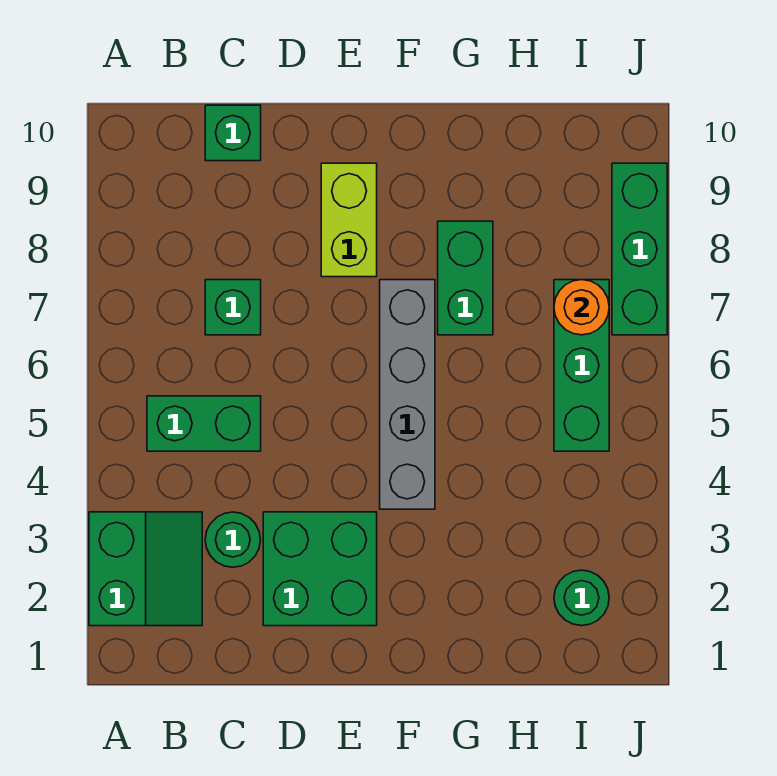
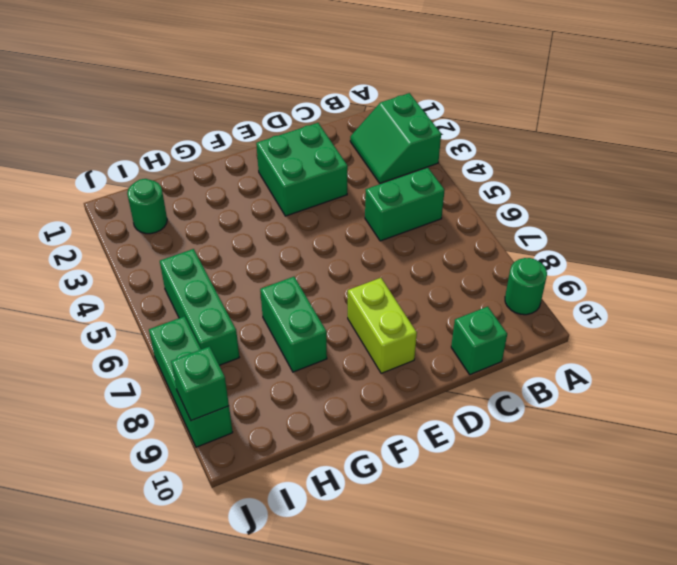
green round brick C3 level 1 -> green round brick A9 level 1
green brick C7 level 1 -> green brick J9 level 2
grey brick F4:F7 level 1 -> none
orange round brick I7 level 2 -> none

